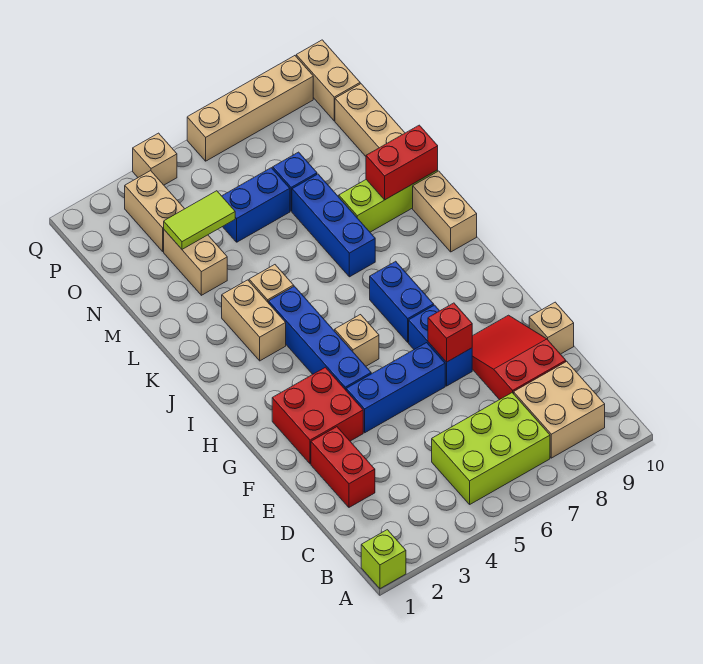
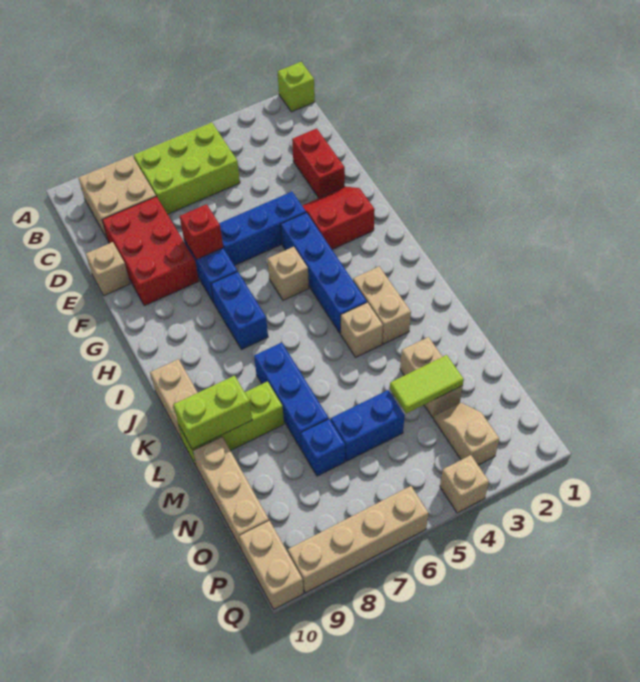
red slope D8:F9 level 1 top D -> red brick D8:F9 level 1
red brick F2:G3 level 1 -> red slope F2:G3 level 1 top G
red brick L9:L10 level 2 -> lime brick L9:L10 level 2
tan brick O3:P3 level 1 -> tan slope O3:P3 level 1 top P

